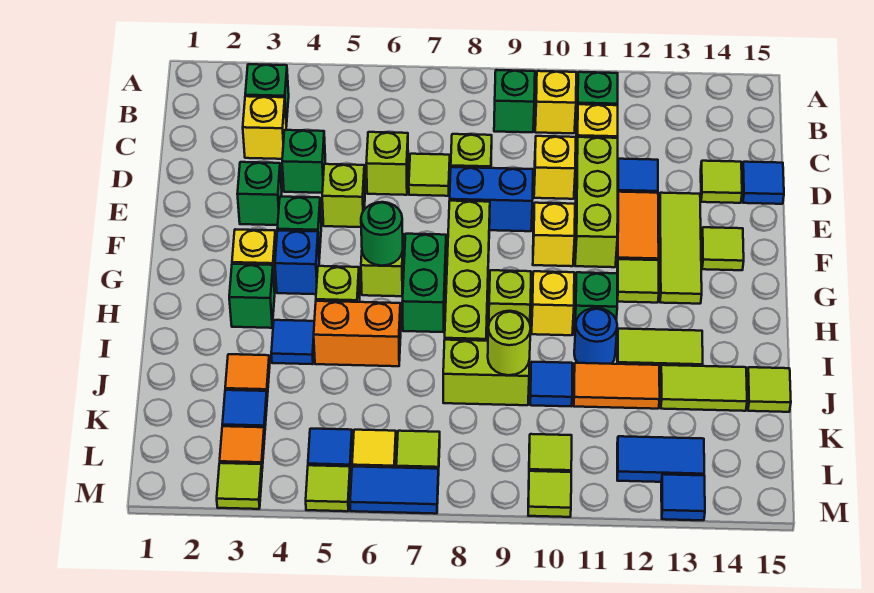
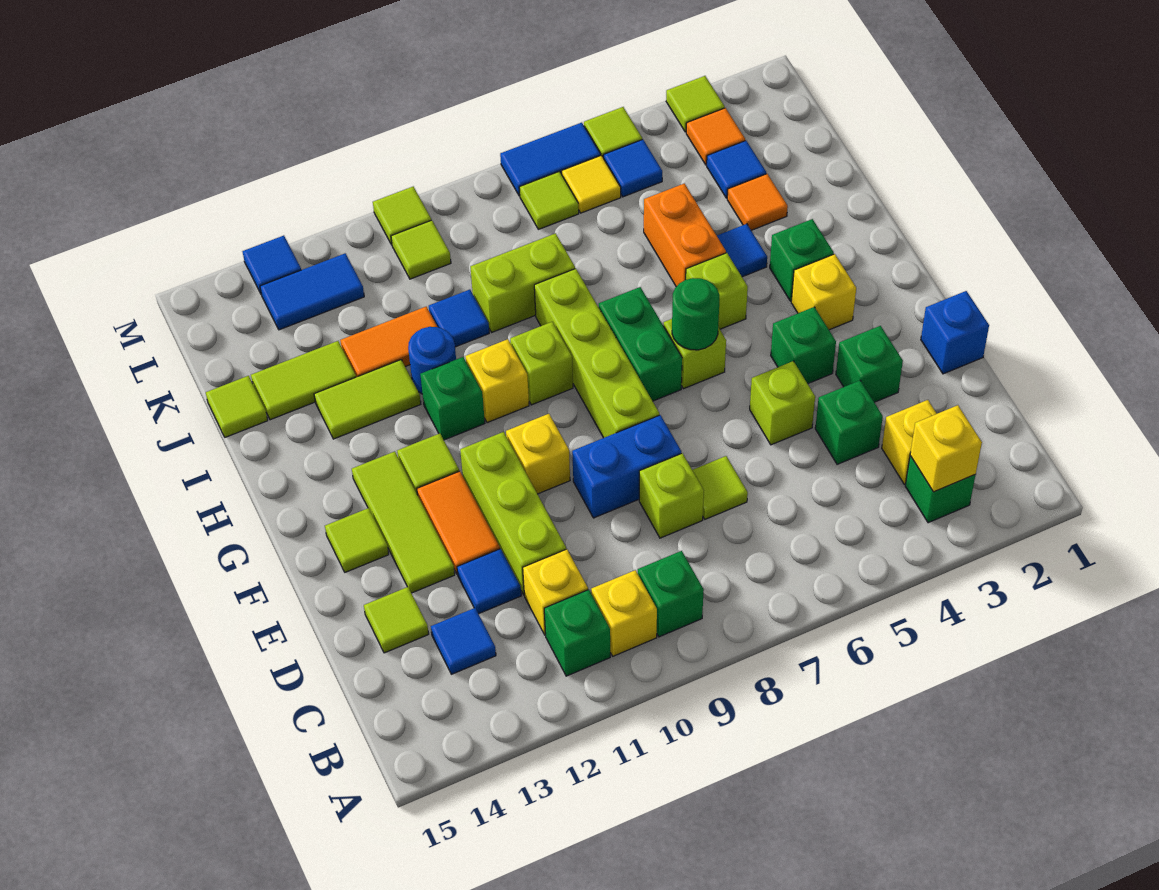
lime brick D6 level 1 -> none
yellow brick D10 level 1 -> yellow brick B3 level 2
blue tile D15 level 1 -> blue tile C13 level 1
blue brick G4 level 1 -> blue brick E1 level 1
orange brick I5:I6 level 1 -> orange brick I5:J5 level 1
lime round brick J9 level 2 -> none

